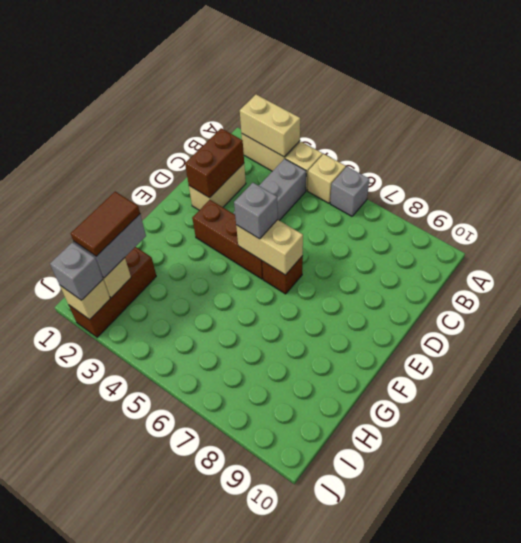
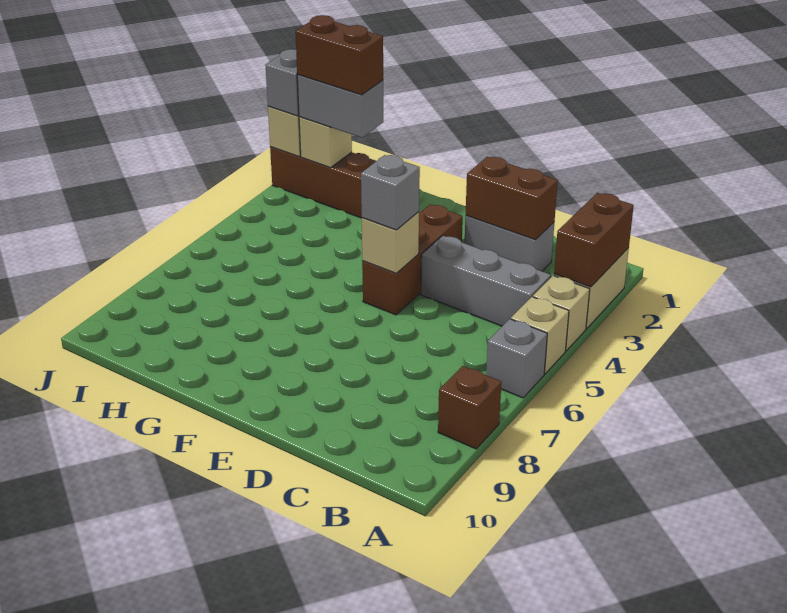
tan brick A2:A3 level 2 -> brown brick A2:A3 level 2
tan brick C2:D2 level 1 -> grey brick C2:D2 level 1
tan brick E5:E6 level 2 -> tan brick E5 level 2
brown brick E6 level 1 -> brown brick A8 level 1
brown tile H2:I2 level 4 -> brown brick H2:I2 level 4

